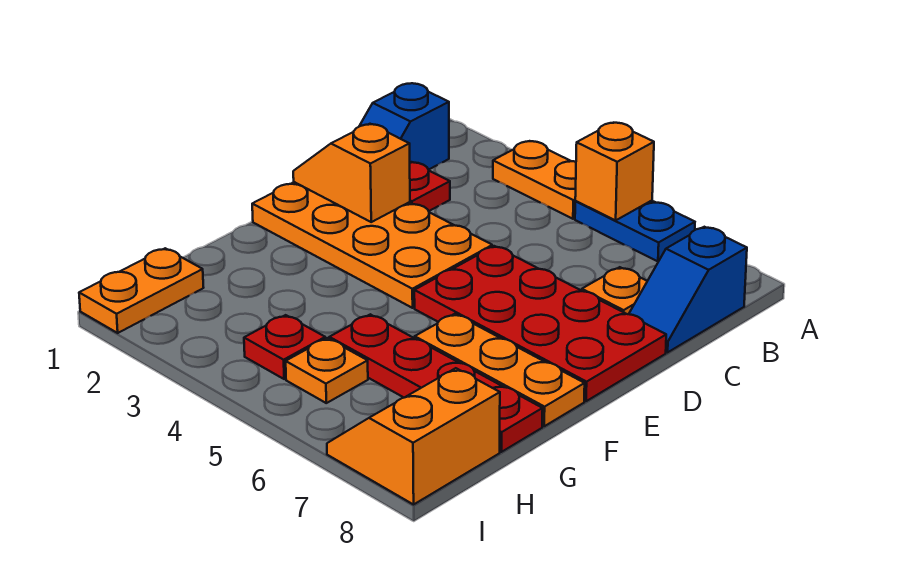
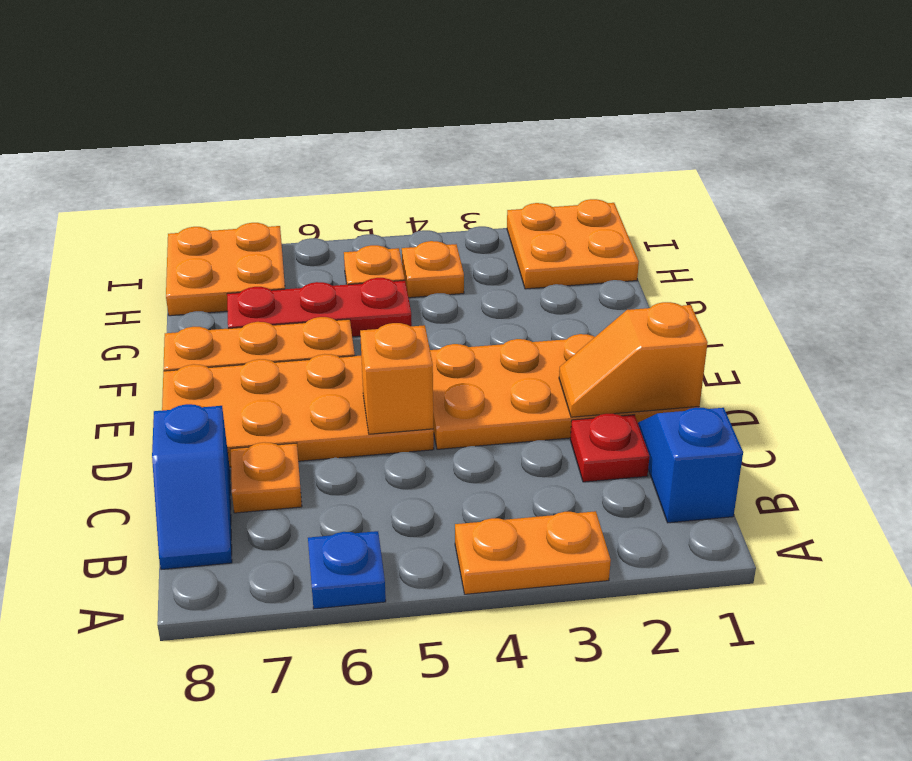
blue plate A5:A6 level 1 -> blue plate A6 level 1
orange brick A5 level 2 -> orange brick D5 level 2
blue slope B8:C8 level 1 top B -> blue slope B8:C8 level 1 top C
orange slope D1:D2 level 2 top 2 -> orange slope D1:D2 level 2 top 1
red plate D5:E8 level 1 -> orange plate D5:E8 level 1
red plate G5:G8 level 1 -> red plate G5:G7 level 1
orange plate H1:I1 level 1 -> orange plate H1:I2 level 1
red plate H4 level 1 -> orange plate H4 level 1
orange slope H7:I8 level 1 top 8 -> orange plate H7:I8 level 1

